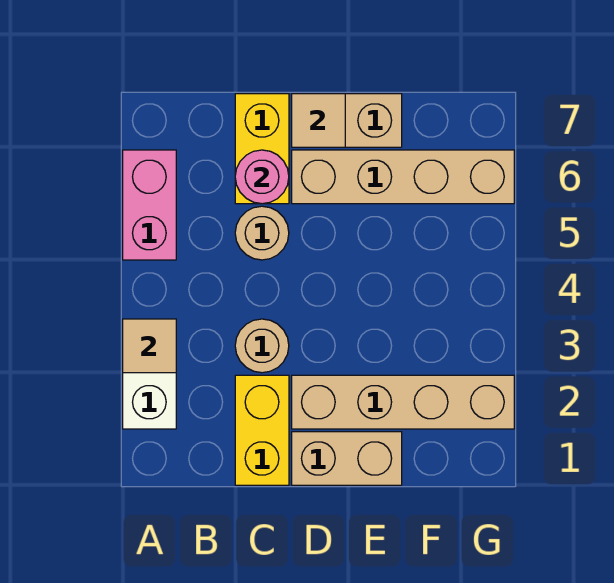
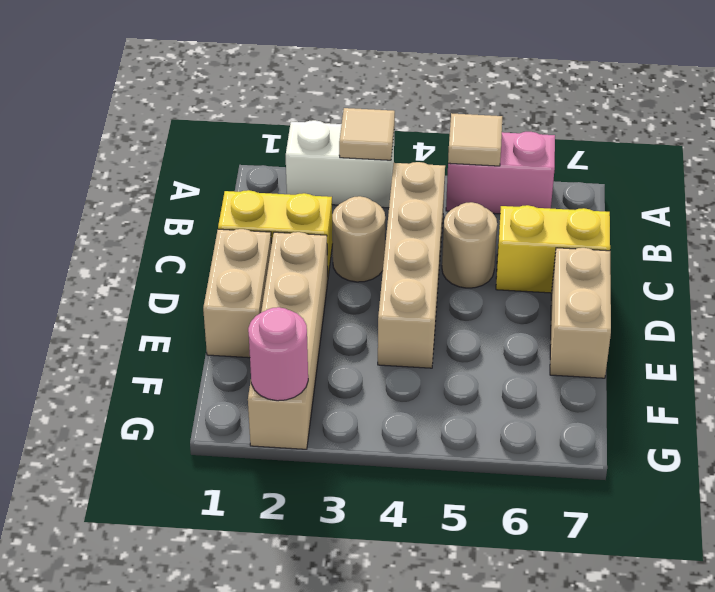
pink round brick C6 level 2 -> pink round brick G2 level 2
tan brick D6:G6 level 1 -> tan brick B4:E4 level 1
tan tile D7 level 2 -> tan tile A5 level 2

